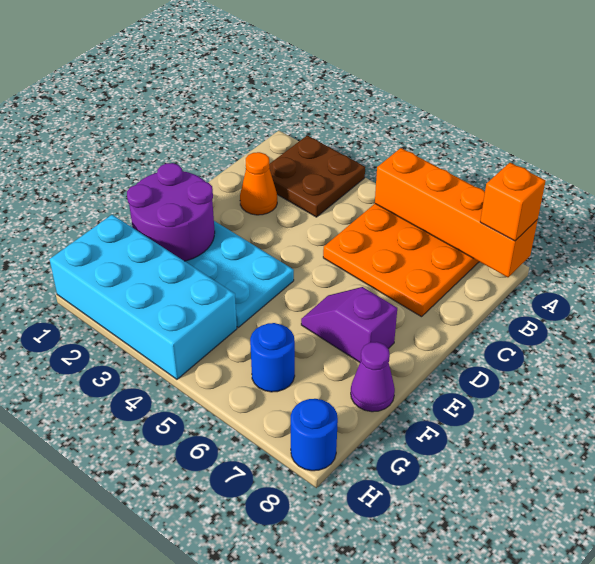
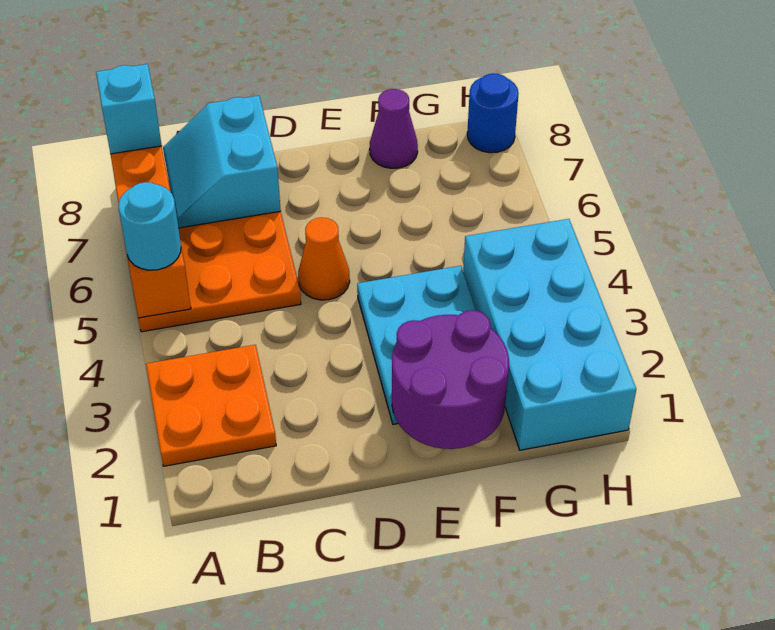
brown plate A2:B3 level 1 -> orange plate A2:B3 level 1
none -> cyan round brick A5 level 3
orange brick A8 level 3 -> cyan brick A8 level 3
none -> cyan slope B7:C8 level 2 top C
orange cone C2 level 1 -> orange cone D5 level 1
purple slope E6:E7 level 1 top 7 -> none
blue round brick G6 level 1 -> none

